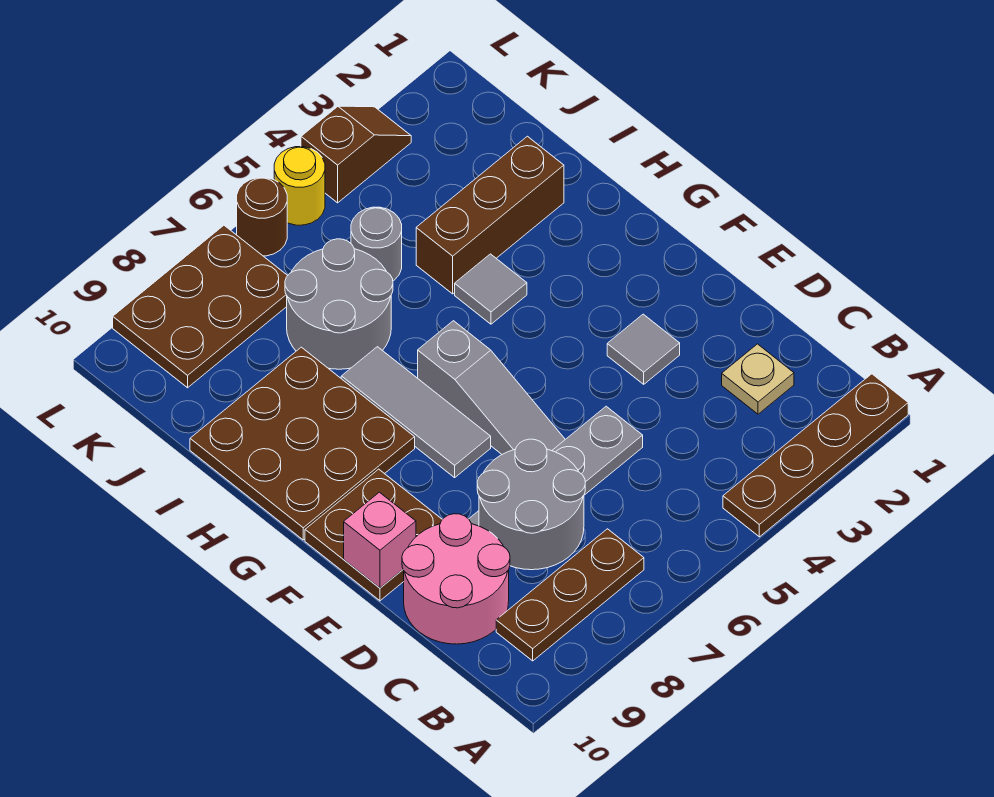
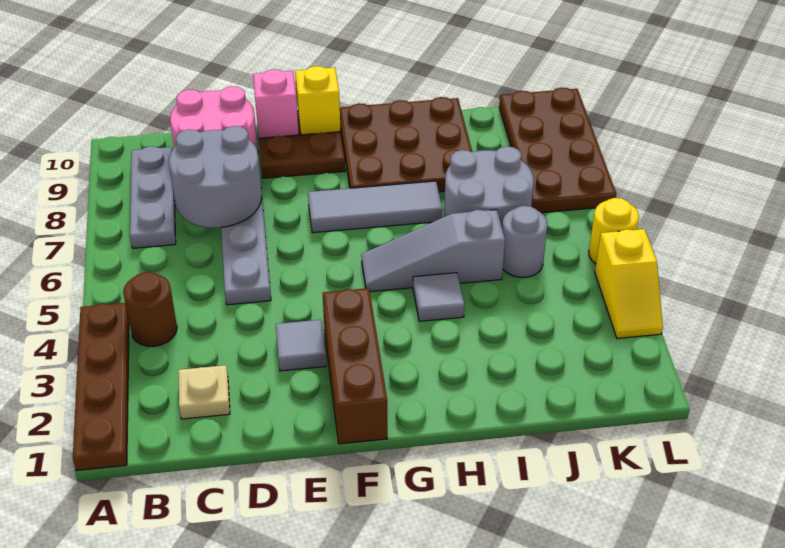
brown plate B7:B9 level 1 -> grey plate B7:B9 level 1
grey slope E6:G6 level 1 top G -> grey slope G5:I5 level 1 top I
none -> yellow brick F10 level 2
brown brick I2:I4 level 1 -> brown brick F1:F3 level 1
brown plate K7:L9 level 1 -> brown plate K7:L10 level 1
brown slope L3:L4 level 1 top 4 -> yellow slope L3:L4 level 1 top 4
brown round brick L6 level 1 -> brown round brick B4 level 1

